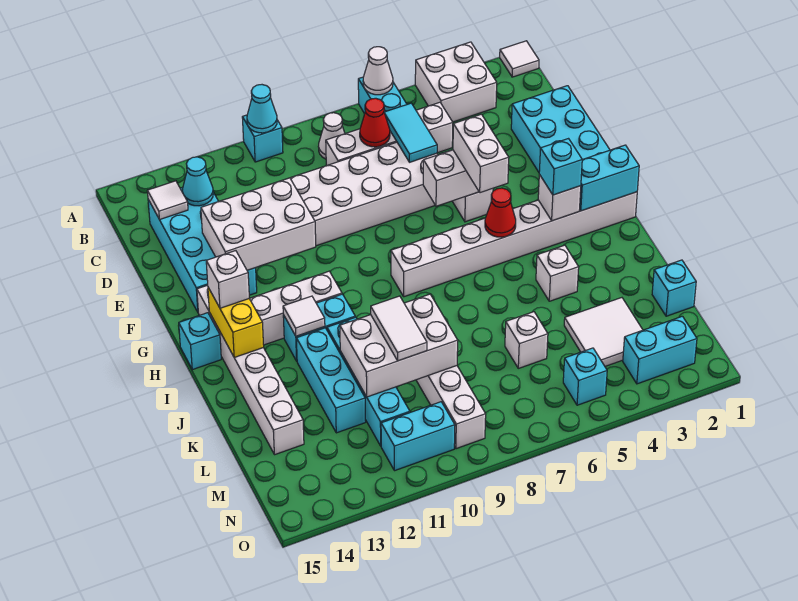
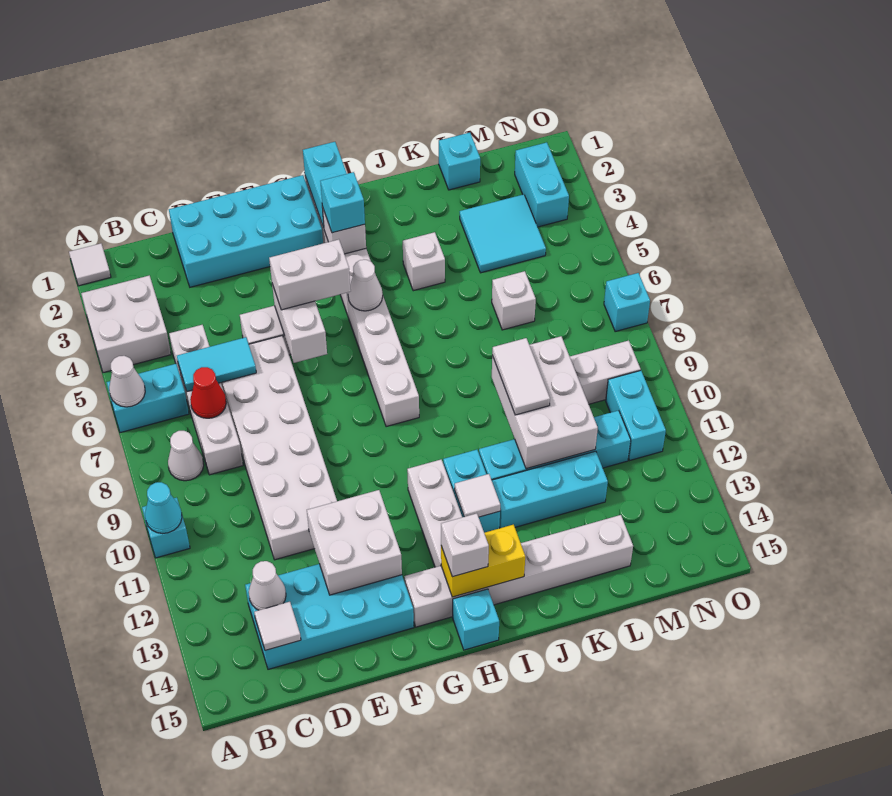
cyan cone C13 level 2 -> white cone C13 level 2
white brick E11:F13 level 2 -> white brick E12:F13 level 2
red cone H5 level 2 -> white cone H5 level 2
white tile K10:L10 level 3 -> white tile K9:K10 level 3
white tile L3:M4 level 1 -> cyan tile L3:M4 level 1
cyan brick N5 level 1 -> cyan brick O7 level 1

